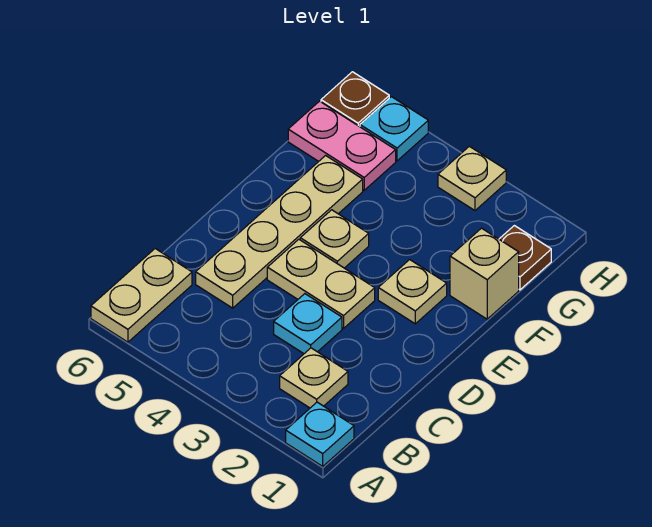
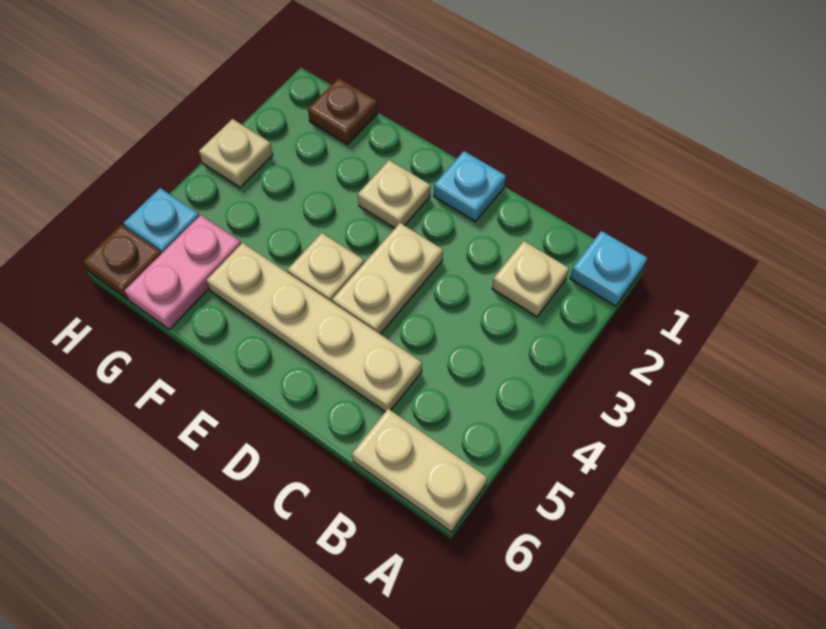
cyan plate C3 level 1 -> cyan plate D1 level 1
tan brick F1 level 1 -> none

